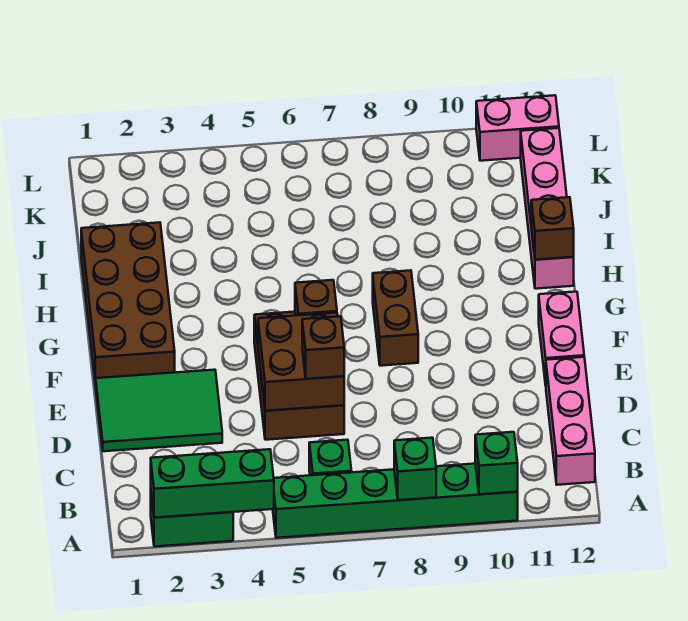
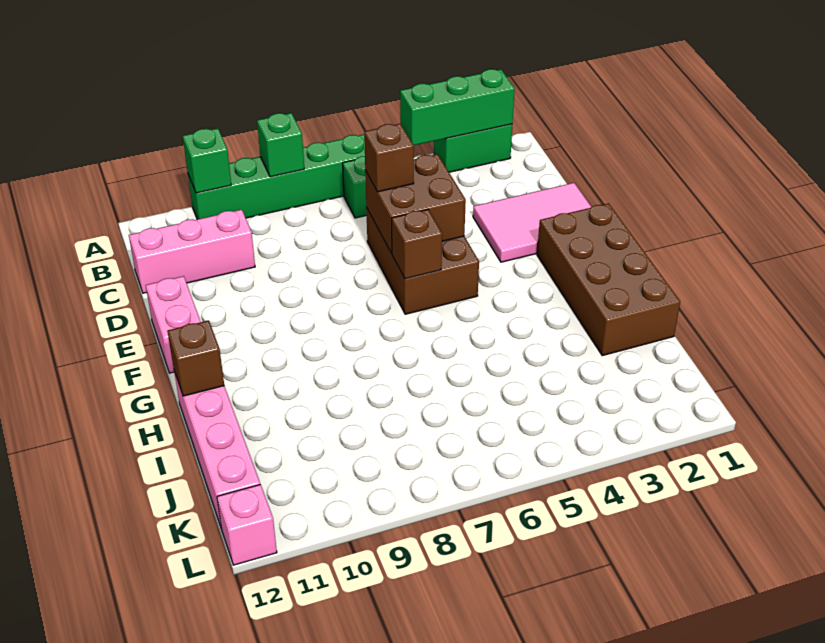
pink brick B12:D12 level 1 -> pink brick C10:C12 level 1
green tile D1:E3 level 1 -> pink tile D1:E3 level 1
brown brick F8:G8 level 1 -> none
pink brick L11:L12 level 1 -> pink brick L12 level 1

